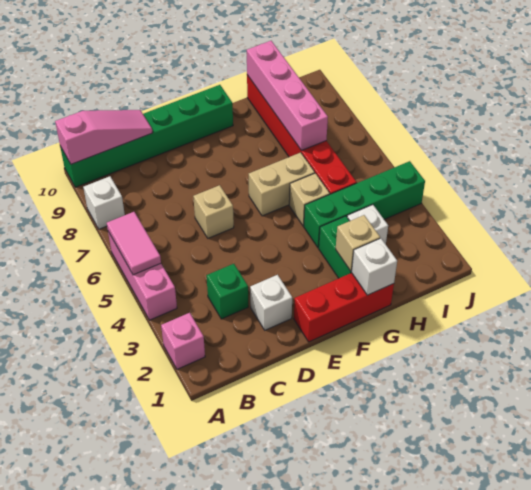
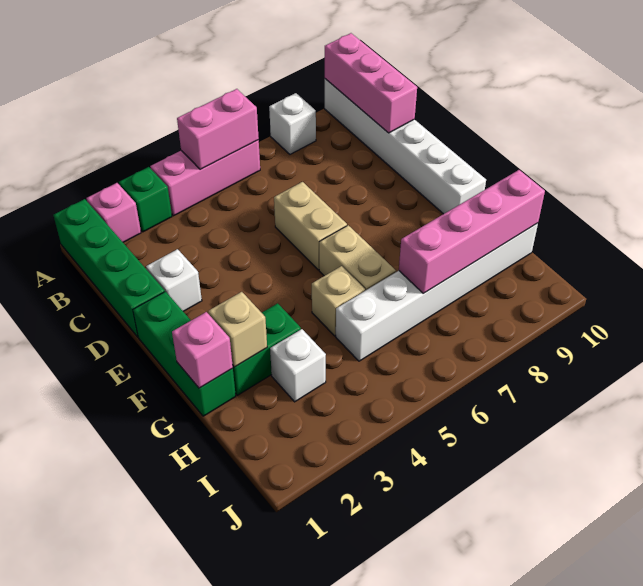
pink tile A5:A6 level 2 -> pink brick A5:A6 level 2
green brick A10:F10 level 1 -> white brick A10:F10 level 1
pink slope A10:C10 level 2 top A -> pink brick A10:C10 level 2
green brick C3 level 1 -> green brick A3 level 1
tan brick D6 level 1 -> tan brick D6:E6 level 1
red brick E1:G1 level 1 -> green brick E1:G1 level 1
white brick G1 level 2 -> pink brick G1 level 2
green brick G4:J4 level 1 -> green brick A1:D1 level 1
red brick H5:H10 level 1 -> white brick H5:H10 level 1

